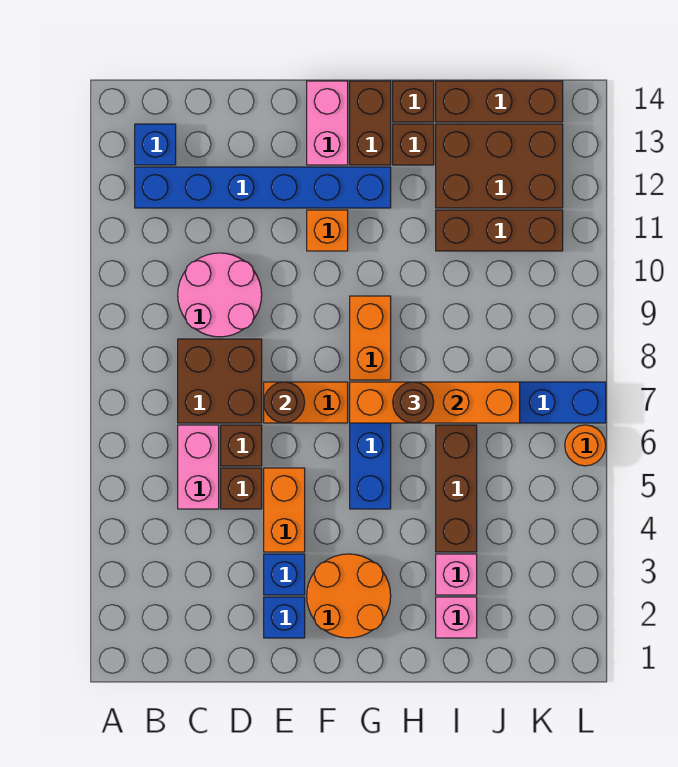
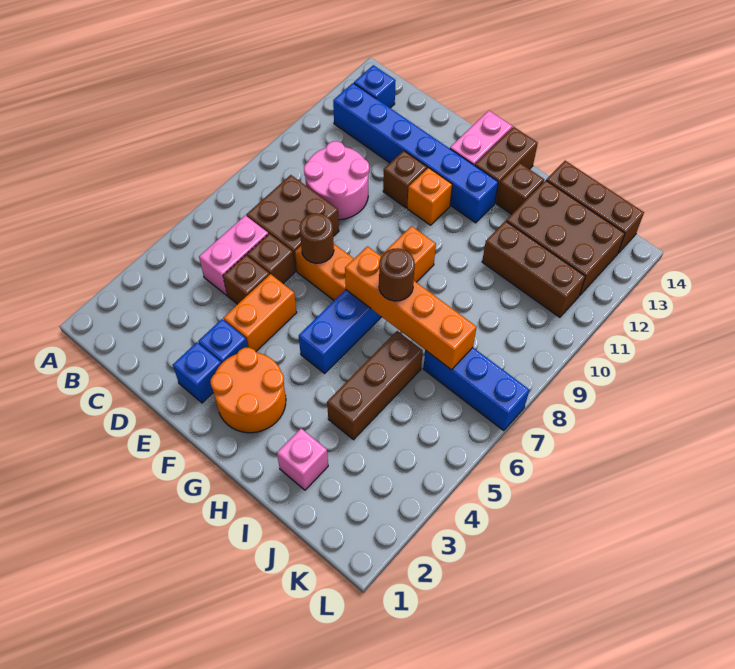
brown brick H14 level 1 -> brown brick E11 level 1
pink brick I3 level 1 -> none
orange round brick L6 level 1 -> none

